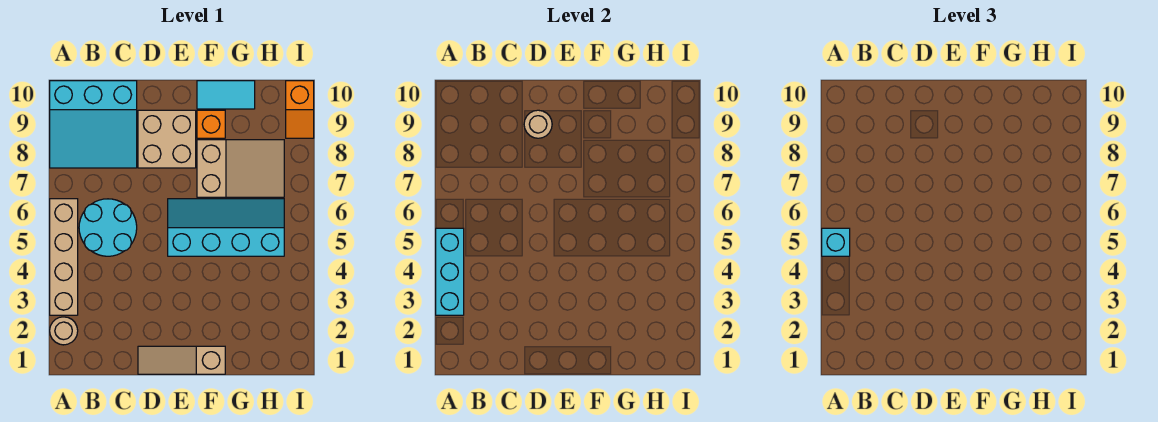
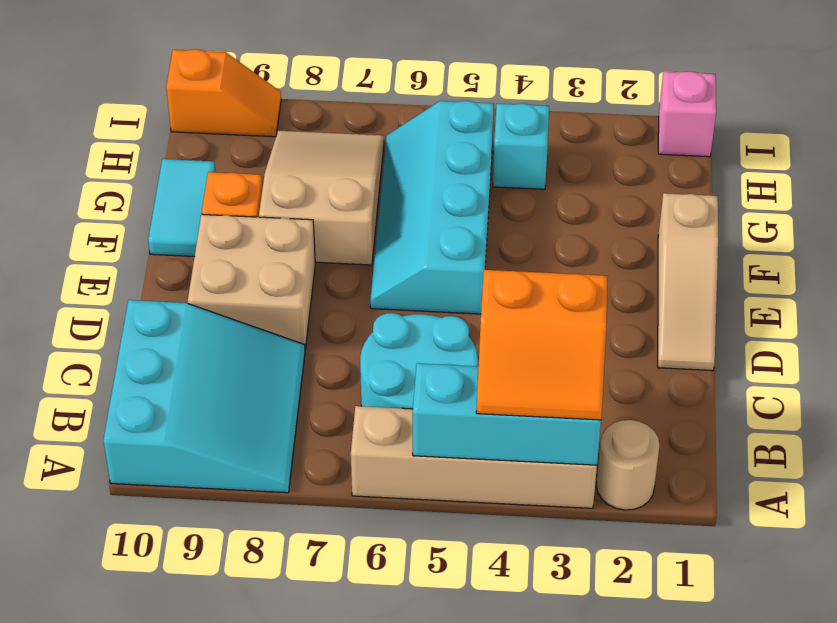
none -> orange slope A3:B4 level 3 top B
cyan brick A5 level 3 -> cyan brick H4 level 1
tan round brick D9 level 2 -> none
none -> pink brick I1 level 1

